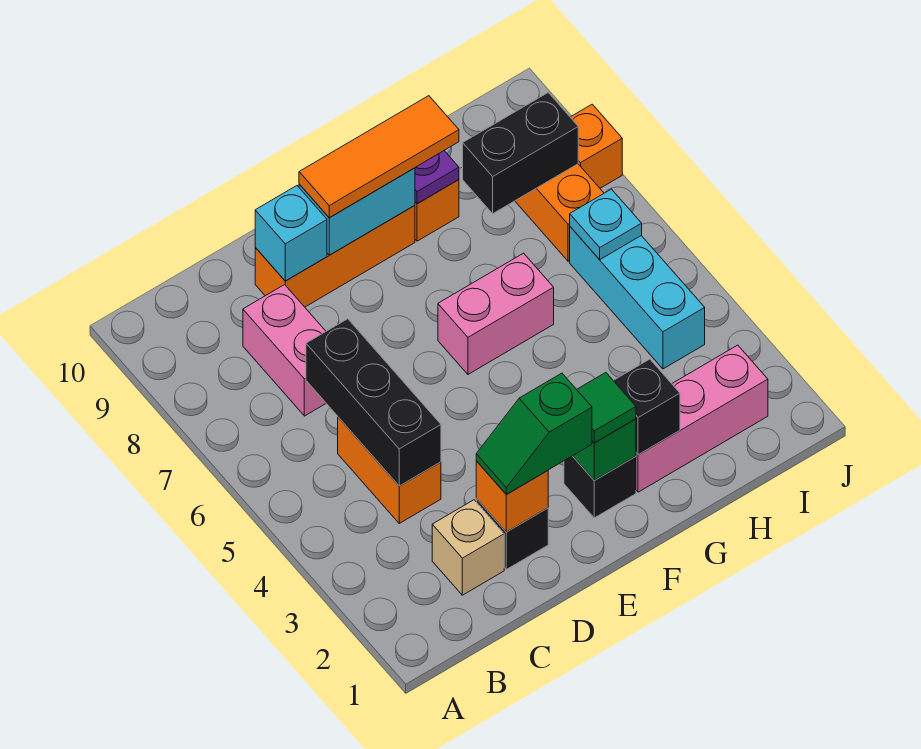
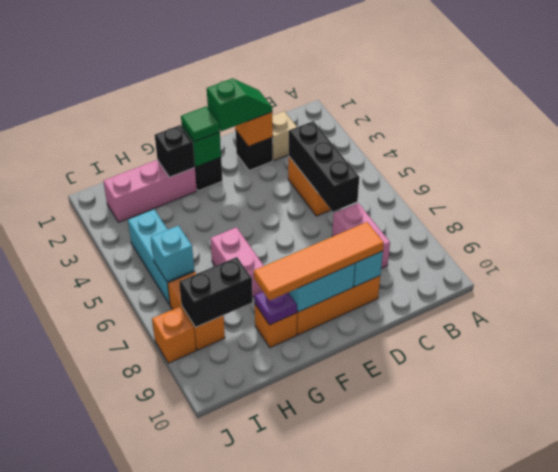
orange tile E9:G9 level 3 -> orange tile D9:G9 level 3
pink brick F6:G6 level 1 -> pink brick G6:G7 level 1
cyan plate I6 level 2 -> cyan brick I6 level 2

